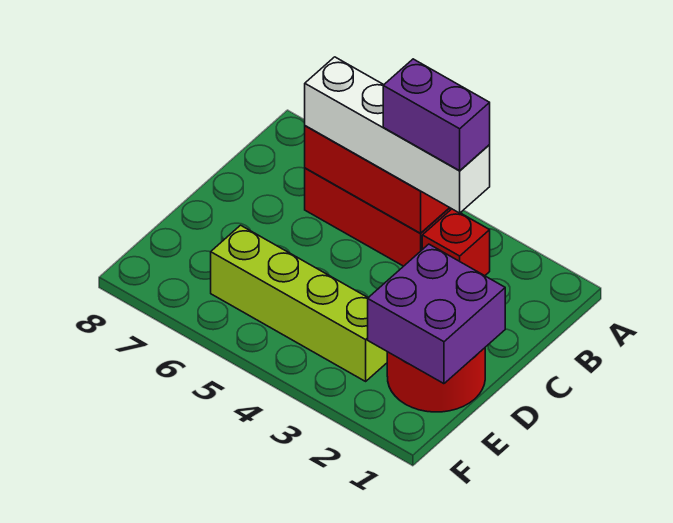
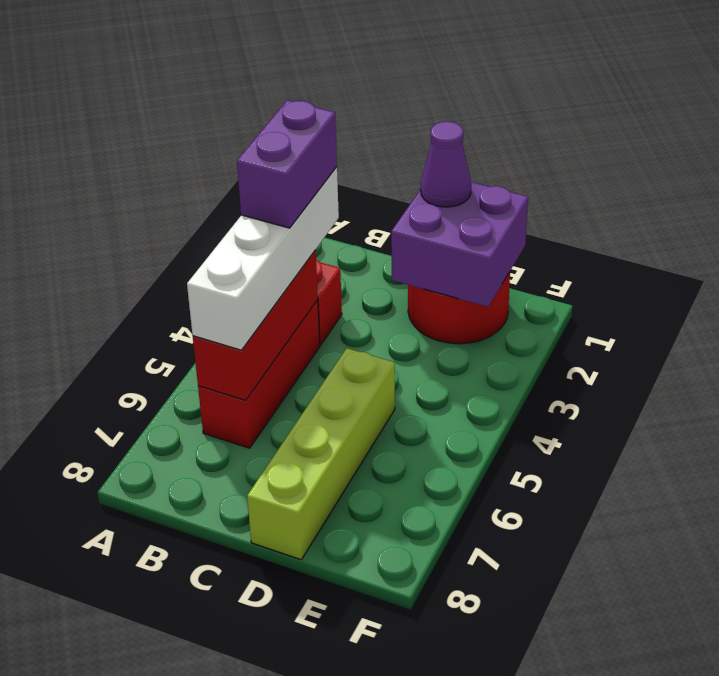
none -> purple cone D1 level 3
lime brick E3:E6 level 1 -> lime brick D5:D8 level 1

